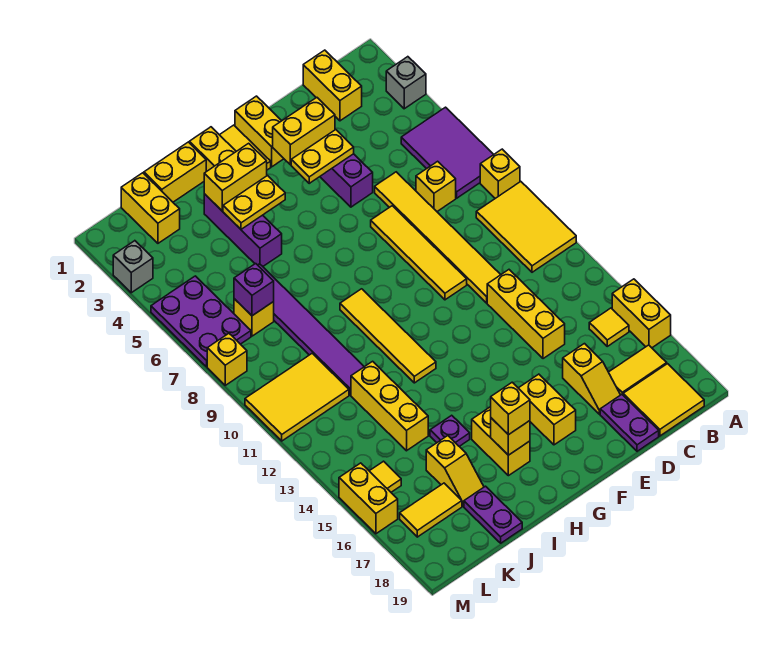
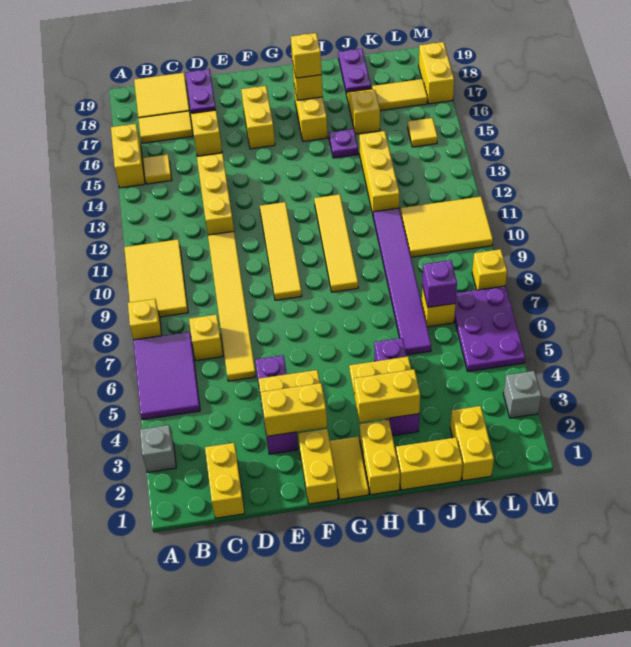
yellow tile E7:E10 level 1 -> yellow tile F9:F12 level 1
yellow brick M15:M16 level 1 -> yellow brick M17:M18 level 1

